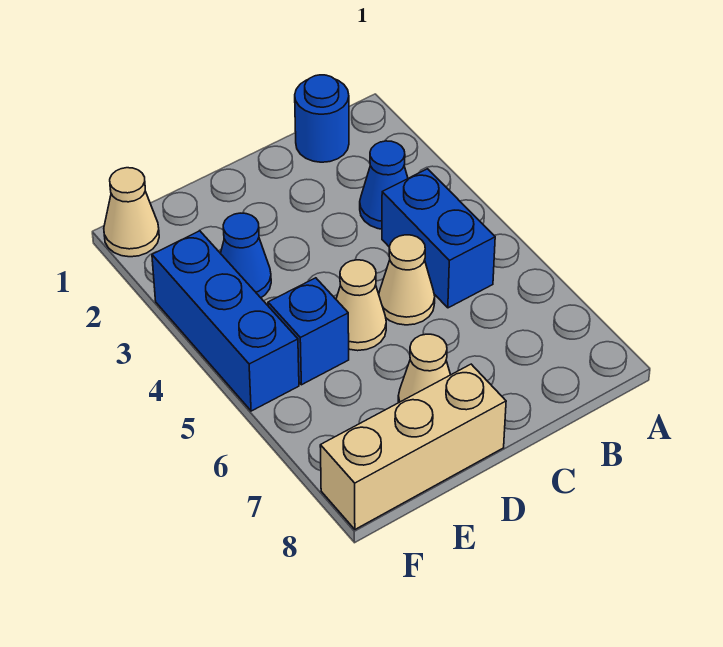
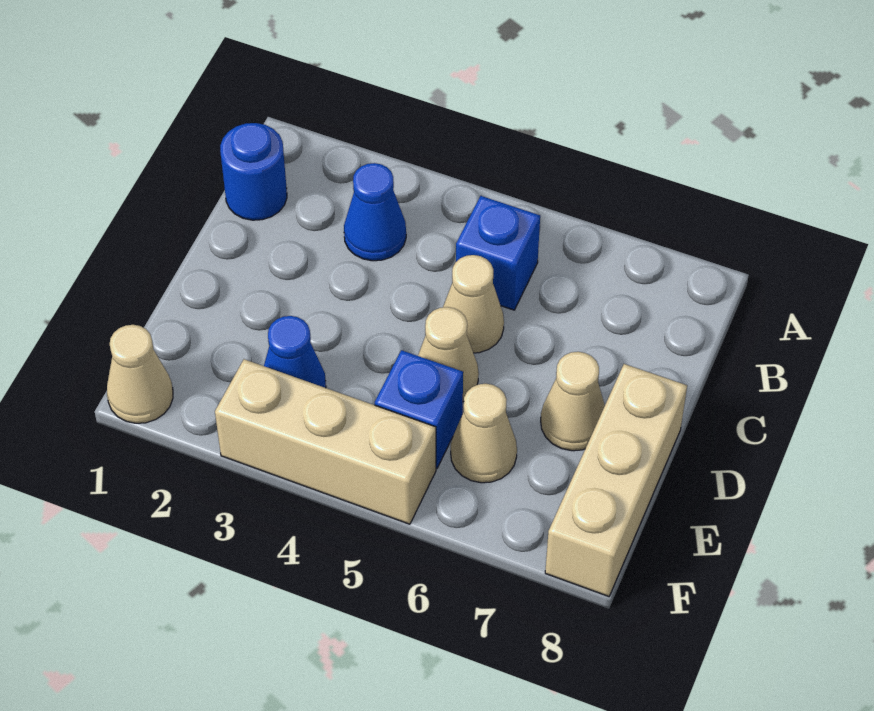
blue brick B4:B5 level 1 -> blue brick B5 level 1
none -> tan cone E6 level 1
blue brick F3:F5 level 1 -> tan brick F3:F5 level 1

